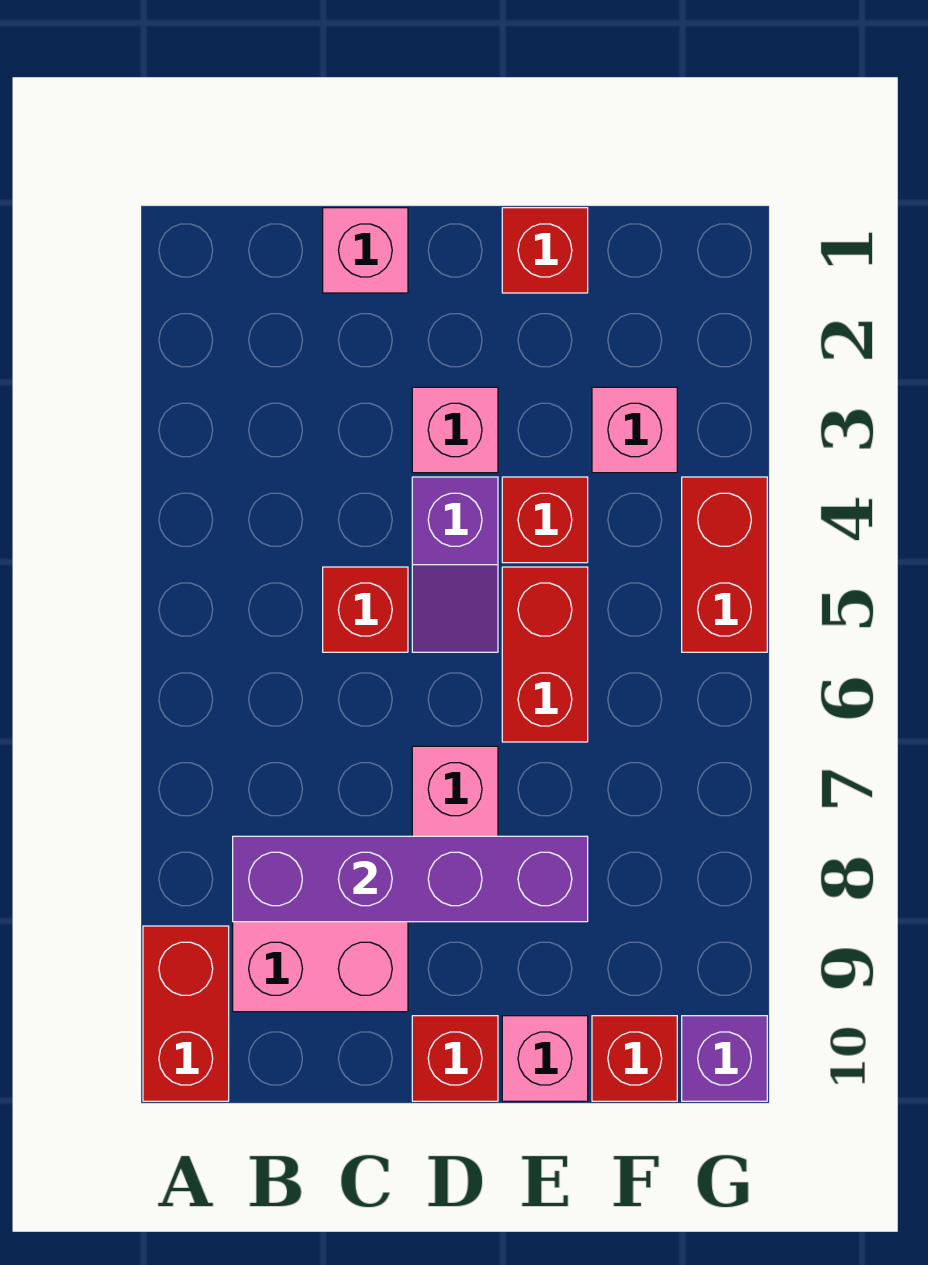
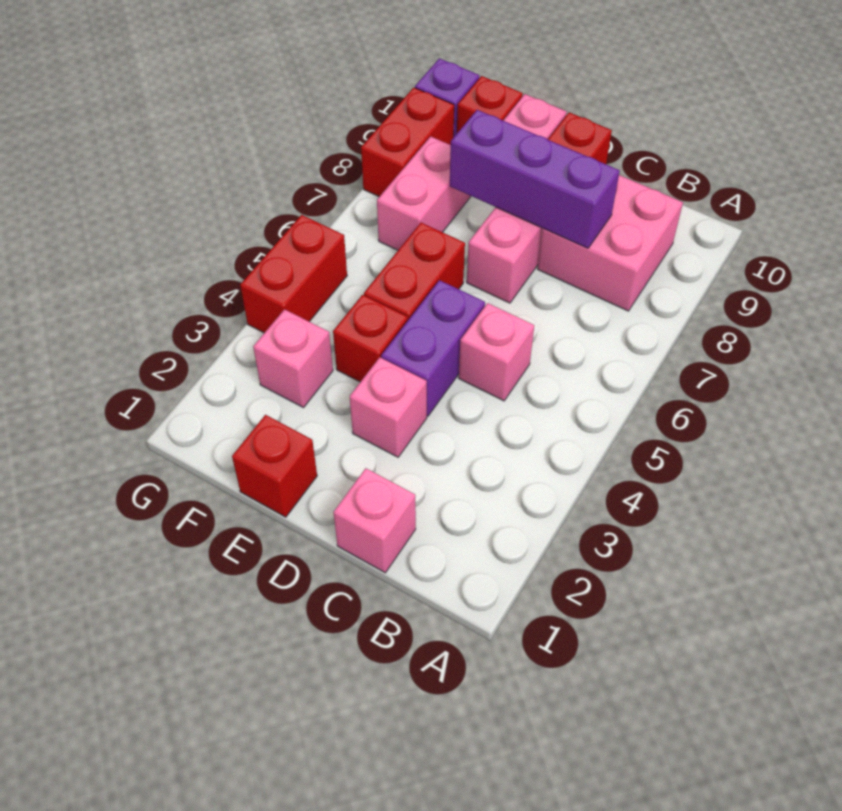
red brick A9:A10 level 1 -> red brick G8:G9 level 1
purple brick B8:E8 level 2 -> purple brick C8:E8 level 2
red brick C5 level 1 -> pink brick C5 level 1
purple slope D4:D5 level 1 top 4 -> purple brick D4:D5 level 1
none -> pink brick F7:F8 level 1

